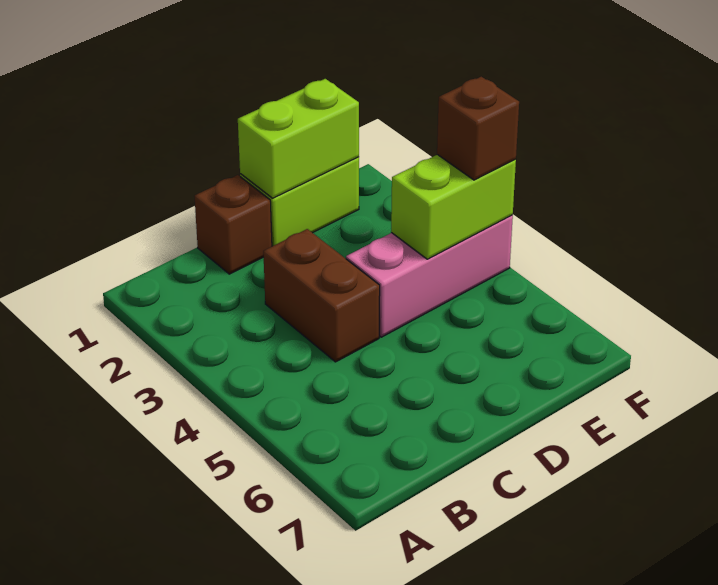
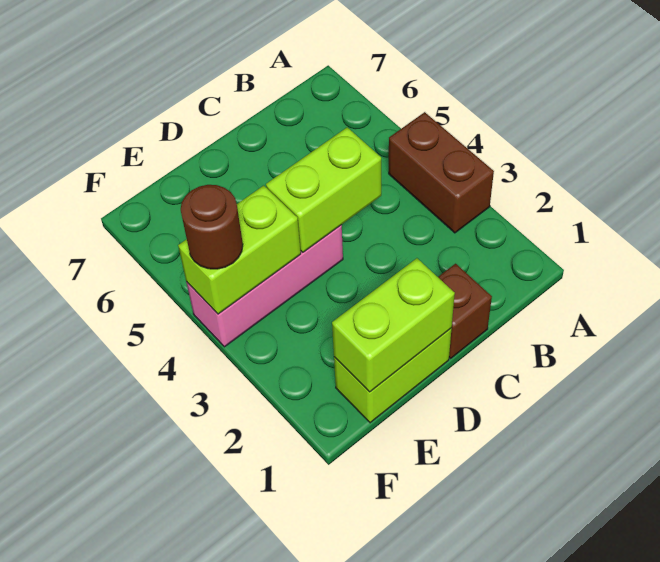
brown brick C3:C4 level 1 -> brown brick A3:A4 level 1
none -> lime brick C4:D4 level 2
brown brick F4 level 3 -> brown round brick F4 level 3

